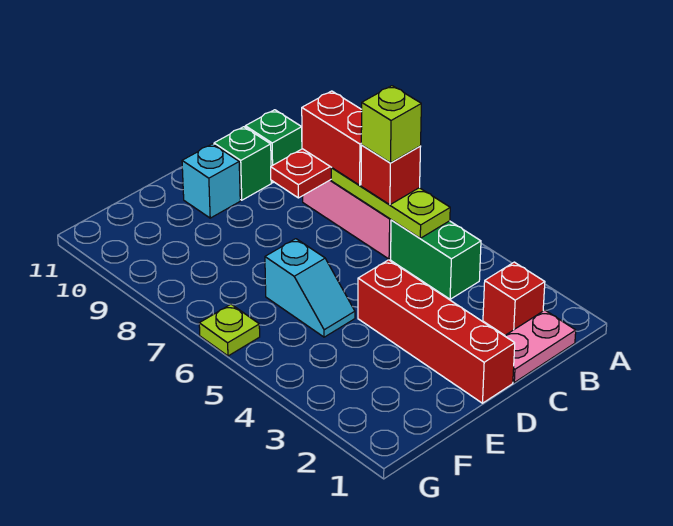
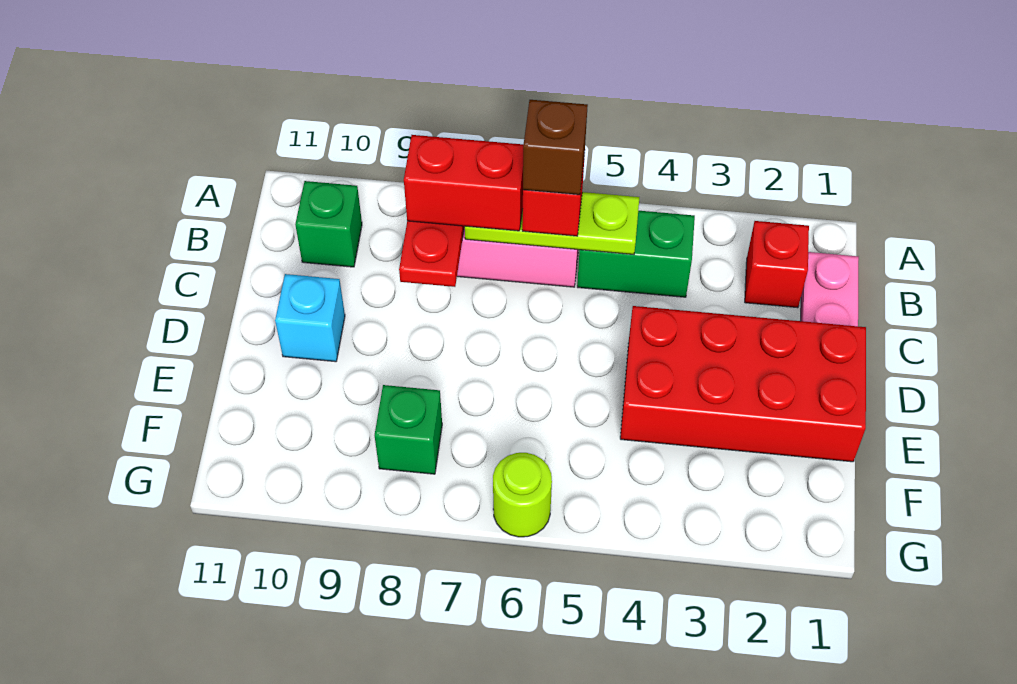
lime brick B6 level 4 -> brown brick B6 level 4
green brick C10 level 1 -> green brick F8 level 1
red brick D1:D4 level 1 -> red brick D1:E4 level 1
cyan slope E5:E6 level 1 top 6 -> none
lime plate G6 level 1 -> lime round brick G6 level 1

